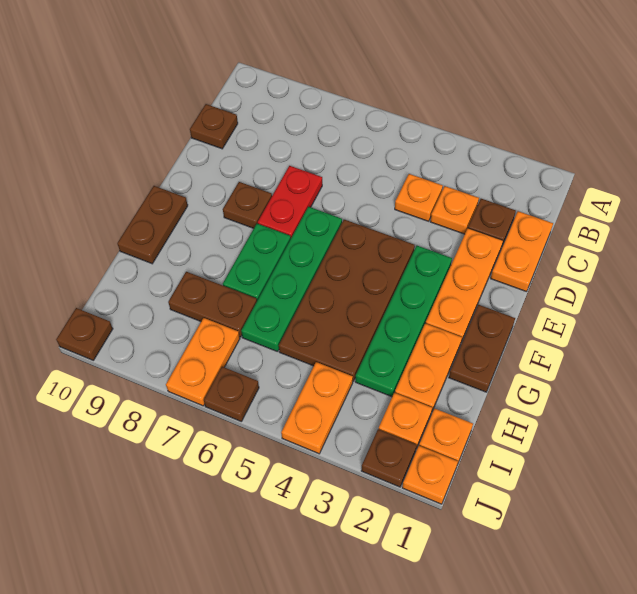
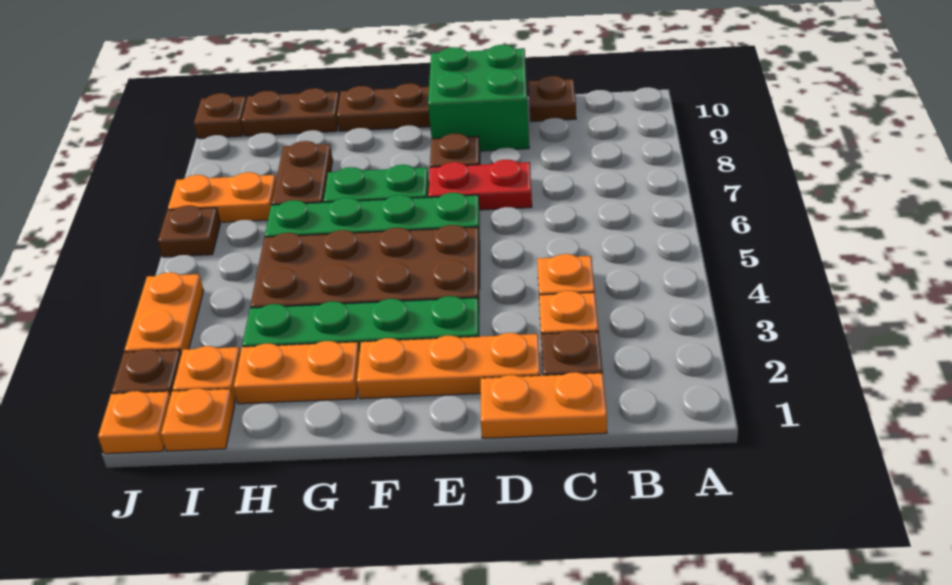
none -> green brick D9:E10 level 1
brown plate F1:G1 level 1 -> brown plate H10:I10 level 1
orange plate I4:J4 level 1 -> orange plate J3:J4 level 1

